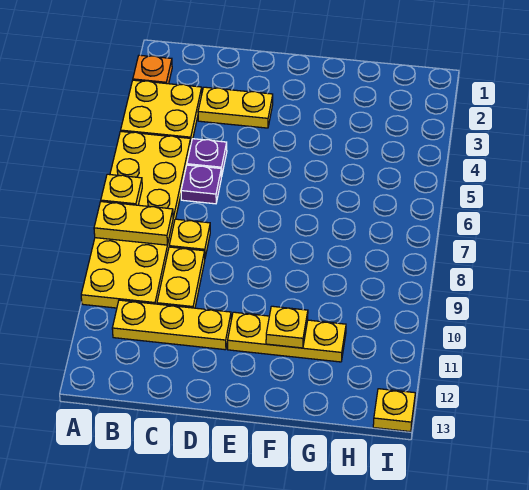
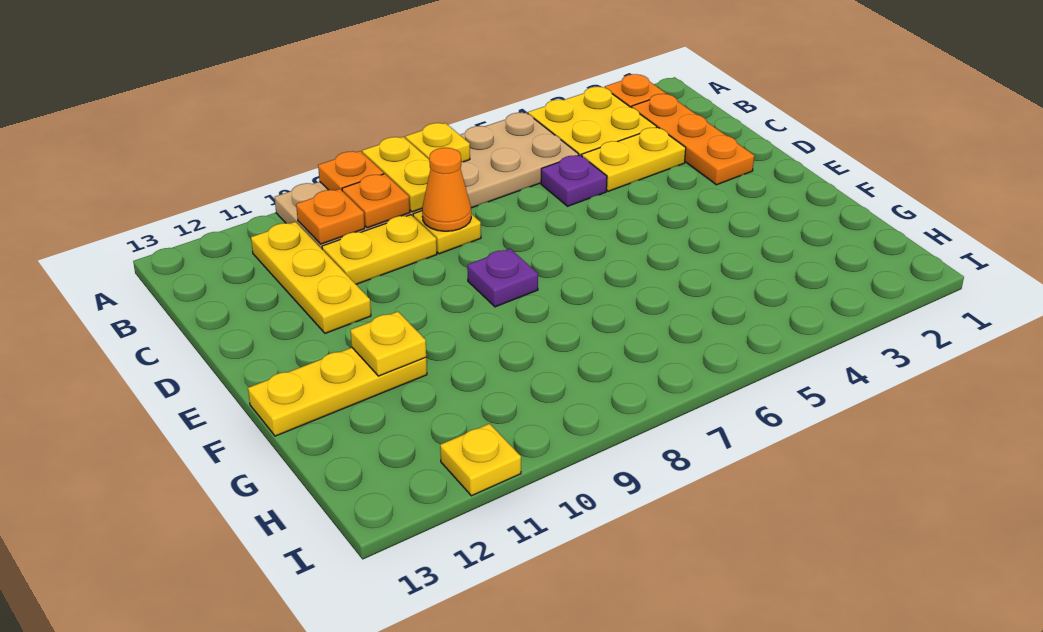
yellow plate A5:B10 level 1 -> tan plate A5:B10 level 1
none -> orange plate A9 level 2
none -> orange plate B2:D2 level 1
none -> orange plate B9 level 2
none -> orange plate B10 level 2
yellow plate C3:D3 level 1 -> yellow plate C3:C4 level 1
purple plate C6 level 1 -> purple plate E8 level 1
none -> orange cone C8 level 2
yellow plate E11:G11 level 1 -> yellow plate F11:F13 level 1
yellow plate I13 level 1 -> yellow plate I11 level 1

